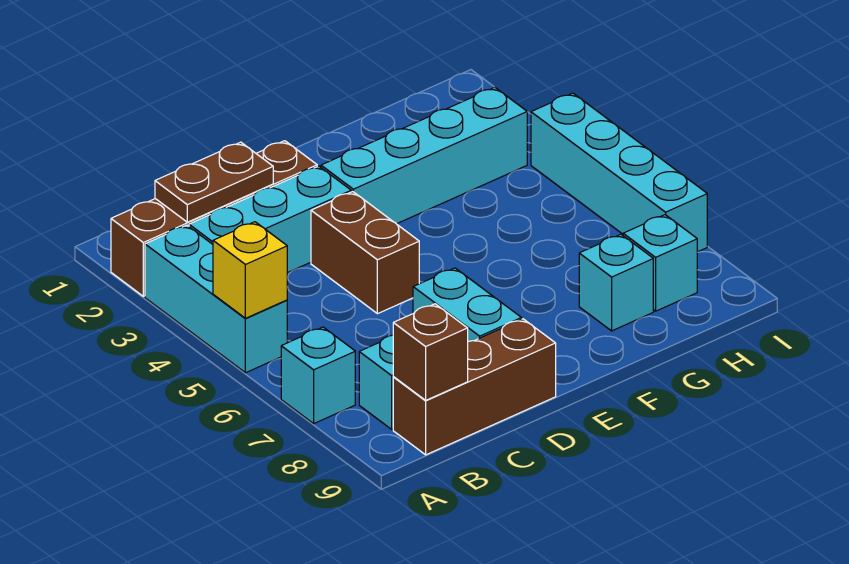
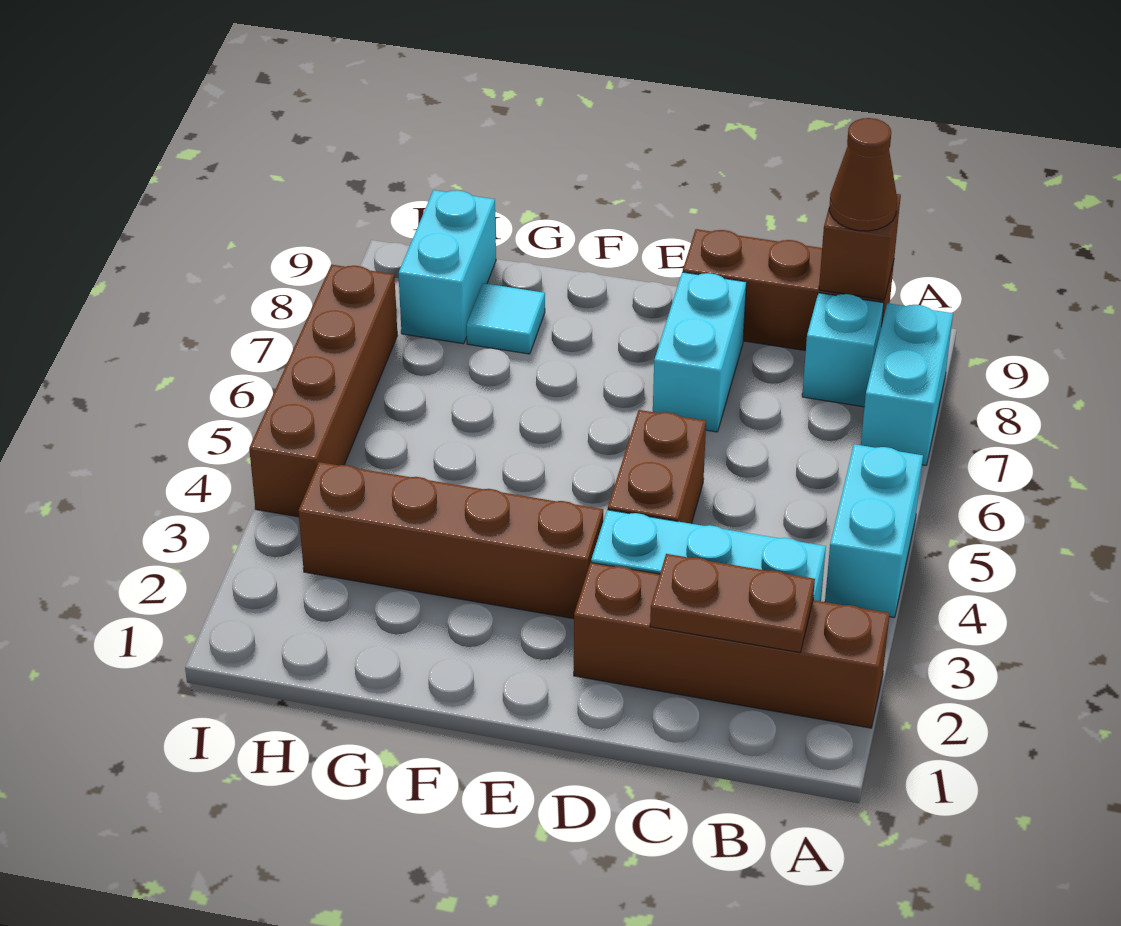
cyan brick A3:A5 level 1 -> cyan brick A4:A5 level 1
yellow brick A5 level 2 -> none
cyan brick A7 level 1 -> cyan brick A7:A8 level 1
none -> brown cone B9 level 3
cyan brick E3:H3 level 1 -> brown brick E3:H3 level 1
cyan brick G8 level 1 -> cyan tile G8 level 1
cyan brick H8 level 1 -> cyan brick H8:H9 level 1
cyan brick I4:I7 level 1 -> brown brick I4:I7 level 1

